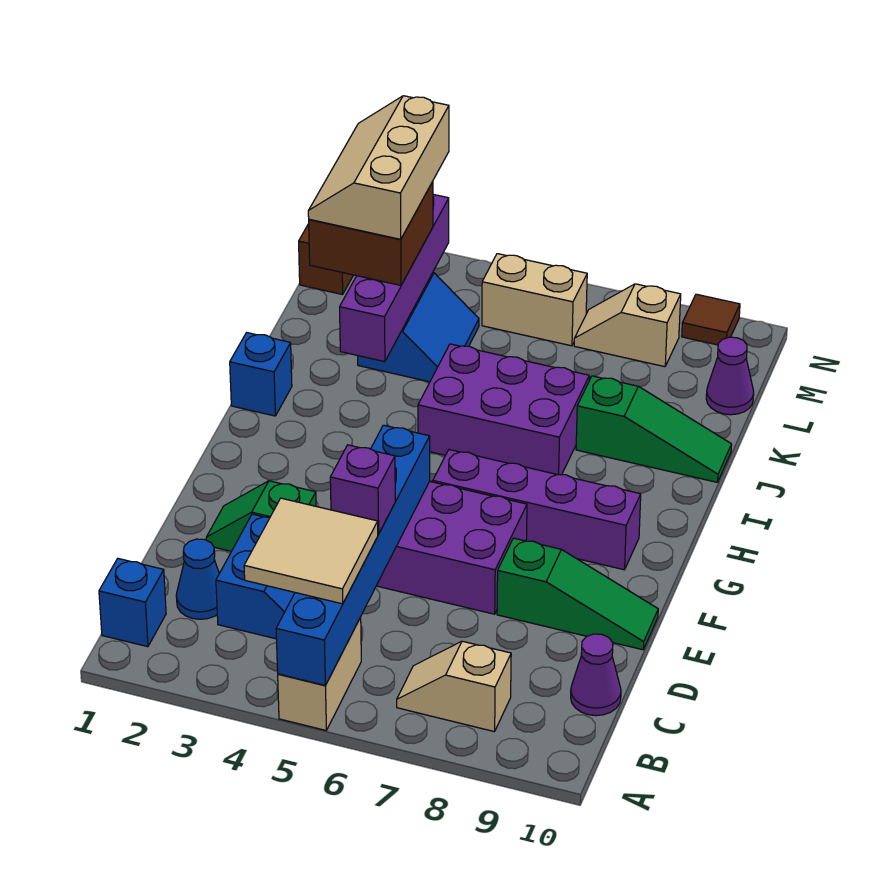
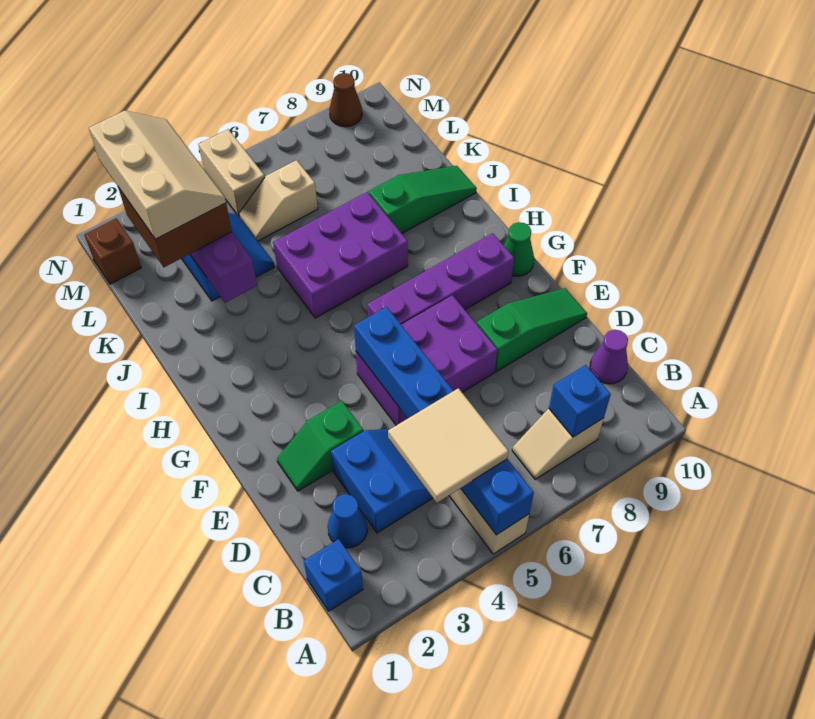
purple brick D5 level 3 -> none
none -> green cone G10 level 1
blue brick I1 level 1 -> blue brick B8 level 2
tan slope K2:M3 level 4 top 3 -> tan slope K2:M3 level 4 top 2
purple cone L10 level 1 -> none
tan brick M5:M6 level 1 -> tan brick M5:N5 level 1
tan slope M7:M8 level 1 top 8 -> tan slope L5:L6 level 1 top 6
brown tile N9 level 1 -> brown cone N9 level 1

